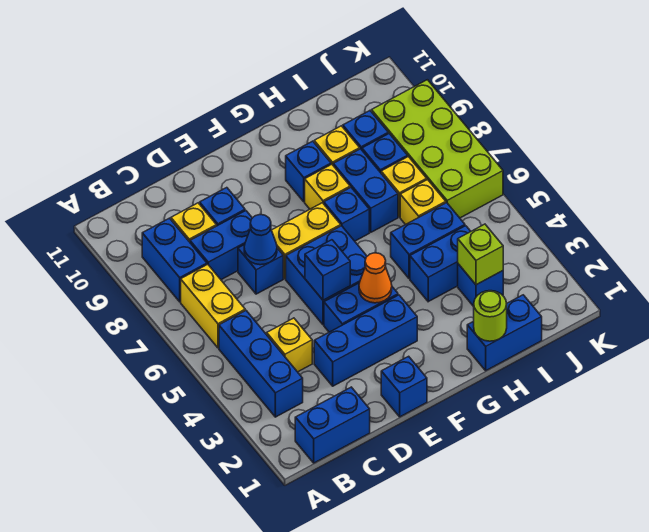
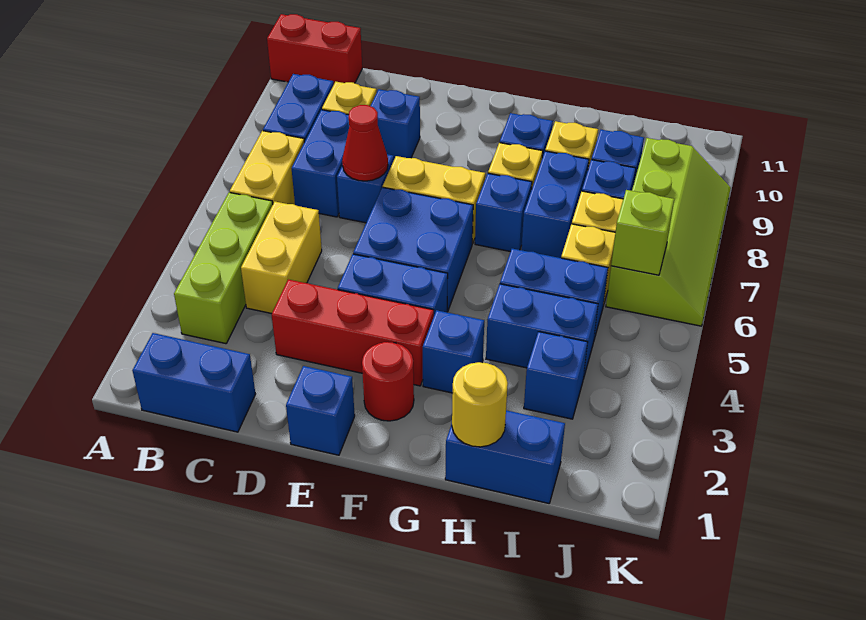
none -> red brick A11:B11 level 1
blue brick B3:B5 level 1 -> lime brick B3:B5 level 1
yellow brick C4 level 1 -> yellow brick C4:C5 level 1
blue brick C8:D8 level 1 -> blue brick C7:C8 level 1
blue brick D3:F3 level 1 -> red brick D3:F3 level 1
blue cone D7 level 2 -> red cone D7 level 2
blue brick E5 level 2 -> blue brick G3 level 1
none -> red round brick F2 level 1
orange cone F4 level 2 -> none
lime round brick H1 level 2 -> yellow round brick H1 level 2
lime brick I3 level 2 -> lime brick J6 level 2
lime brick J6:K9 level 1 -> lime slope J6:K9 level 1 top J

